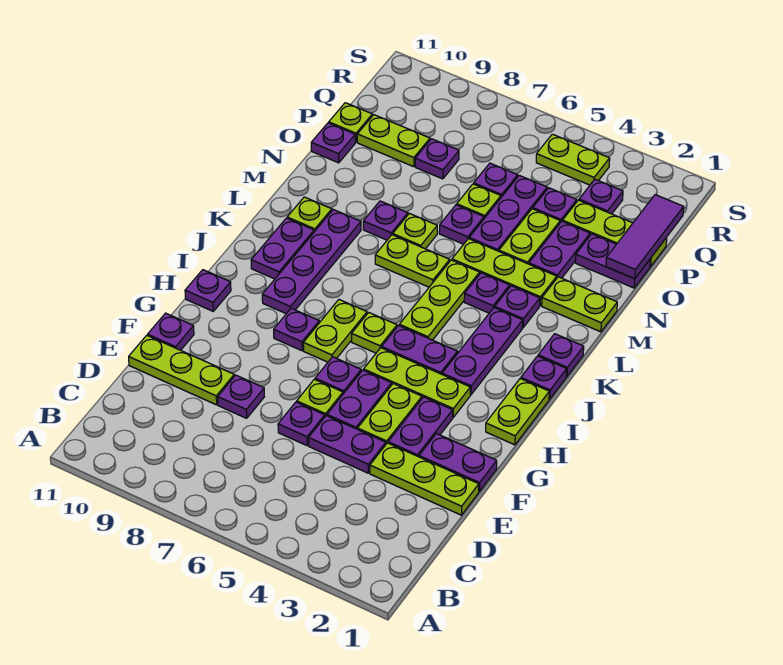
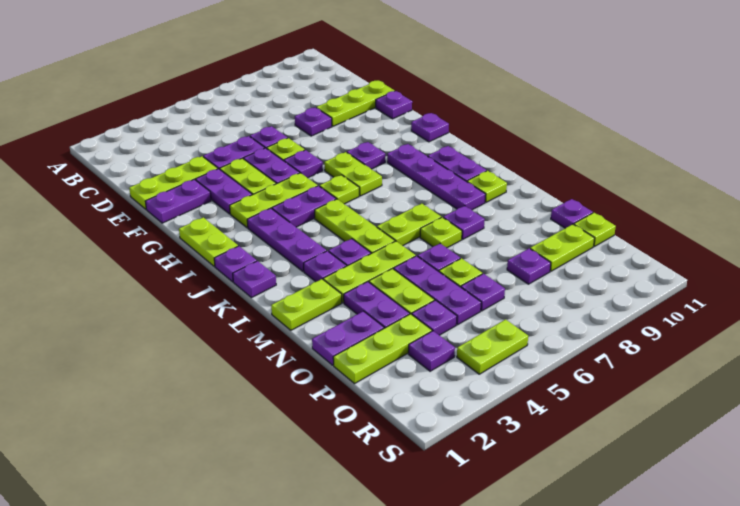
purple tile O1:Q1 level 2 -> none

